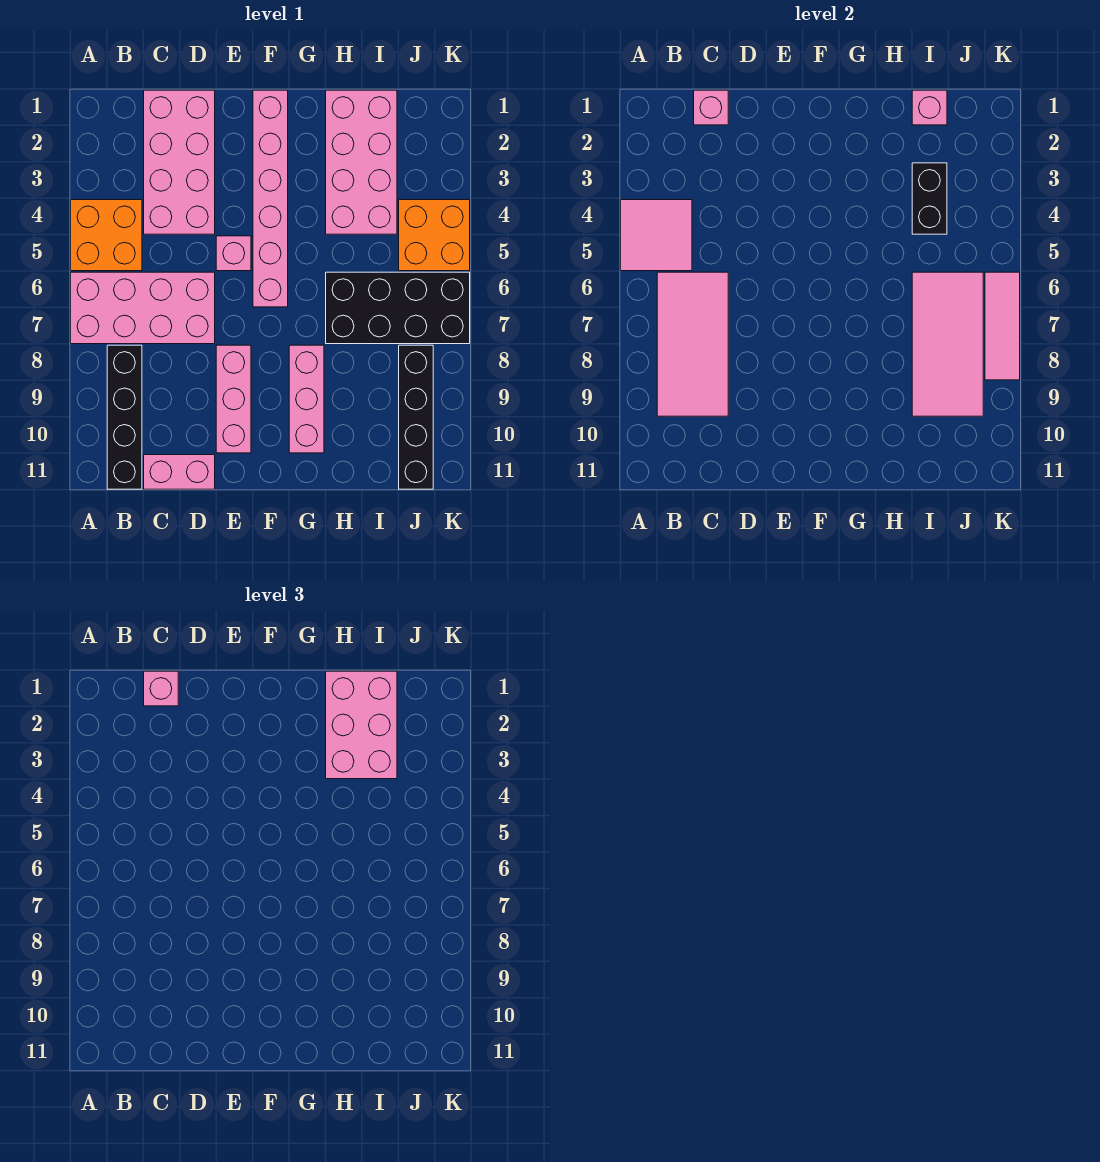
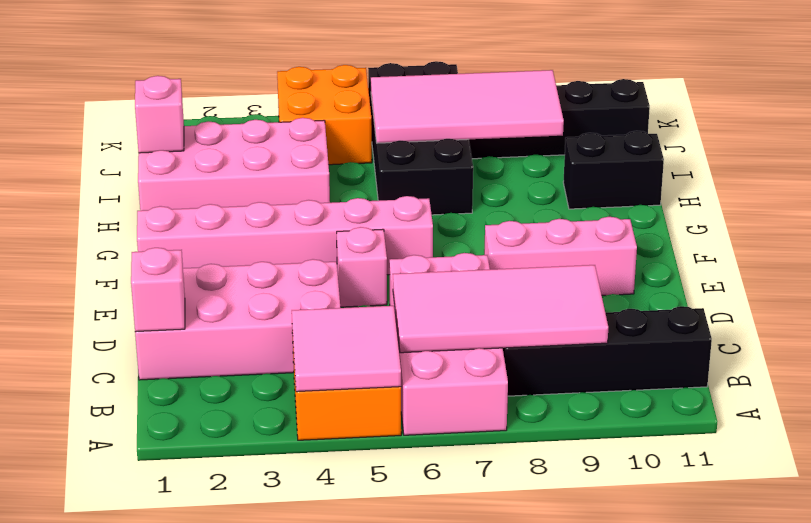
pink brick C1 level 3 -> none
pink brick C11:D11 level 1 -> none
pink brick G8:G10 level 1 -> none
pink brick H1:I3 level 3 -> none
black brick I3:I4 level 2 -> black brick H10:H11 level 1
pink tile K6:K8 level 2 -> none

